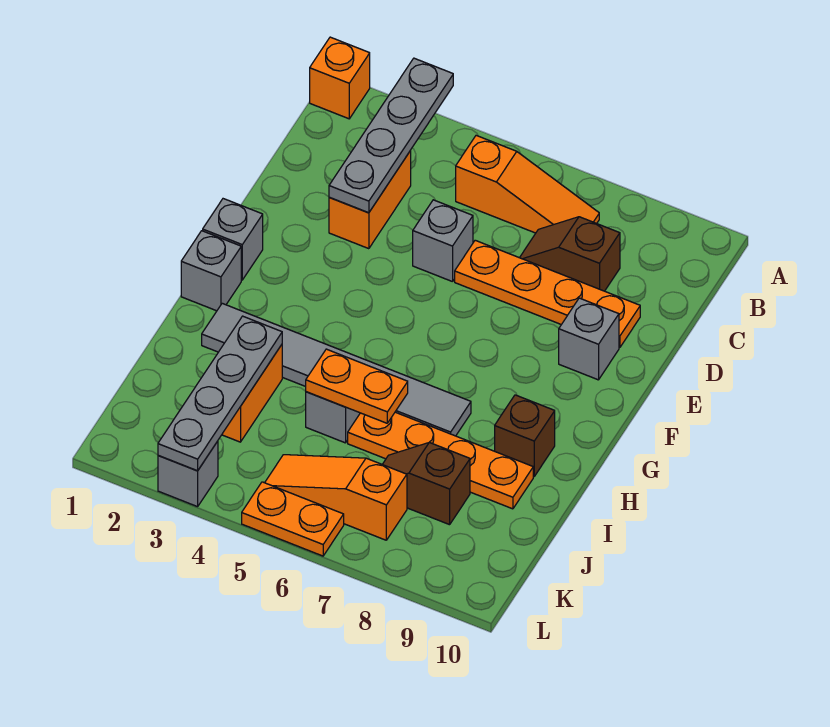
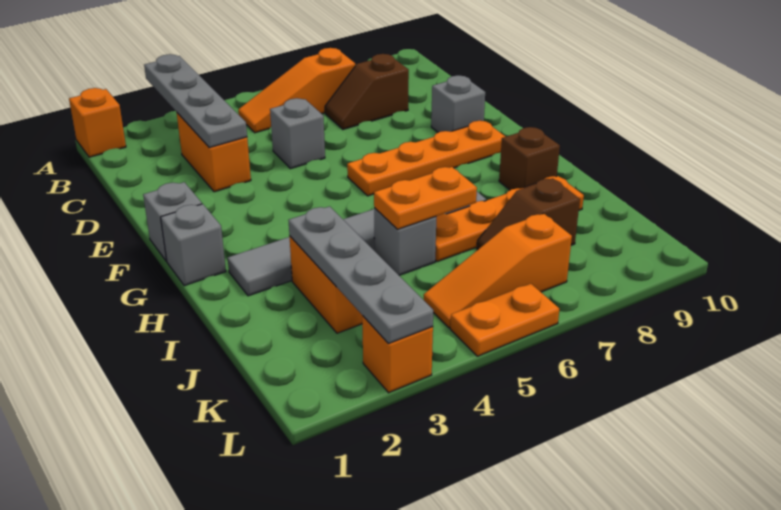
orange slope B5:B7 level 1 top 5 -> orange slope B5:B7 level 1 top 7
orange plate D6:D9 level 1 -> orange plate F6:F9 level 1
grey brick L3 level 1 -> orange brick L3 level 1

